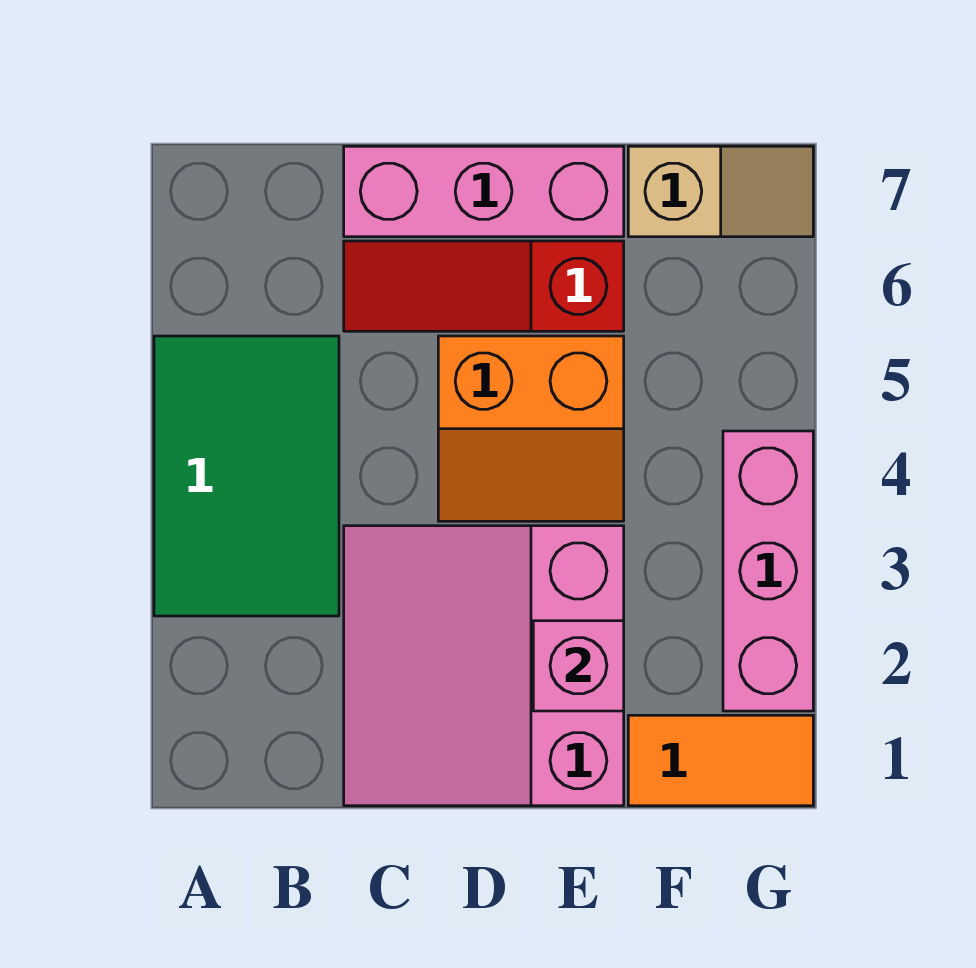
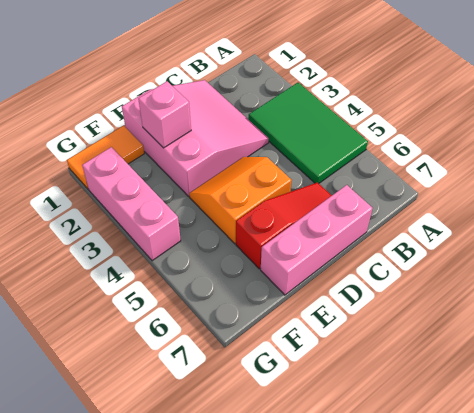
tan slope F7:G7 level 1 top F -> none

